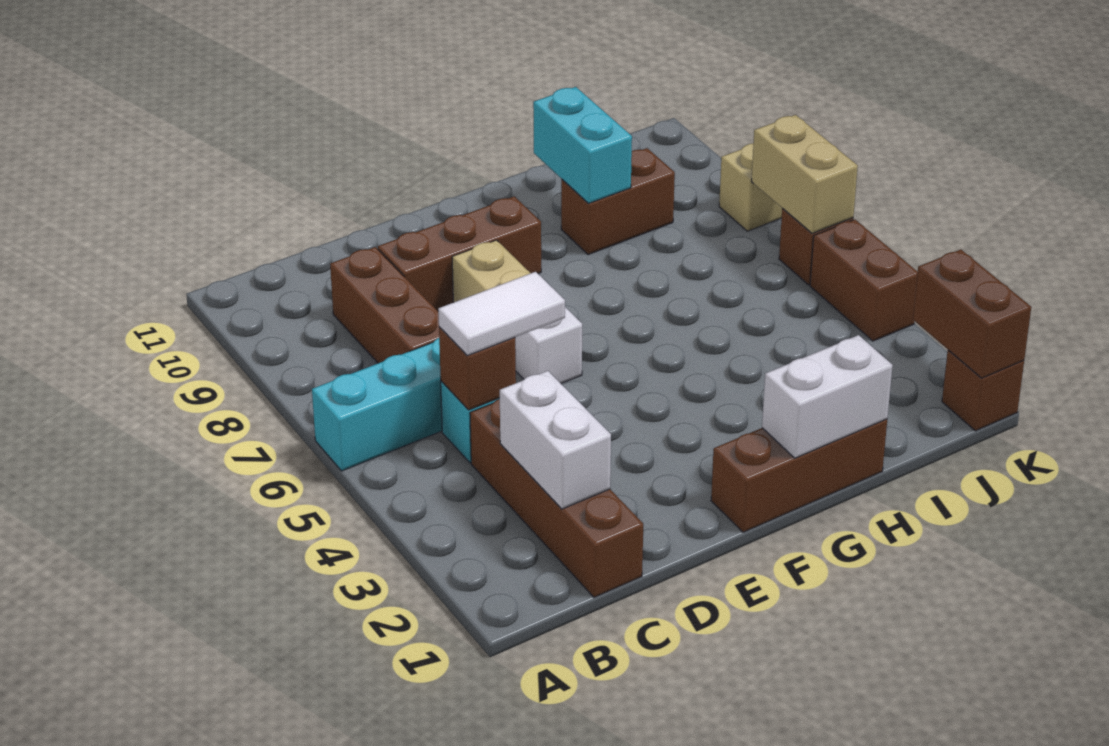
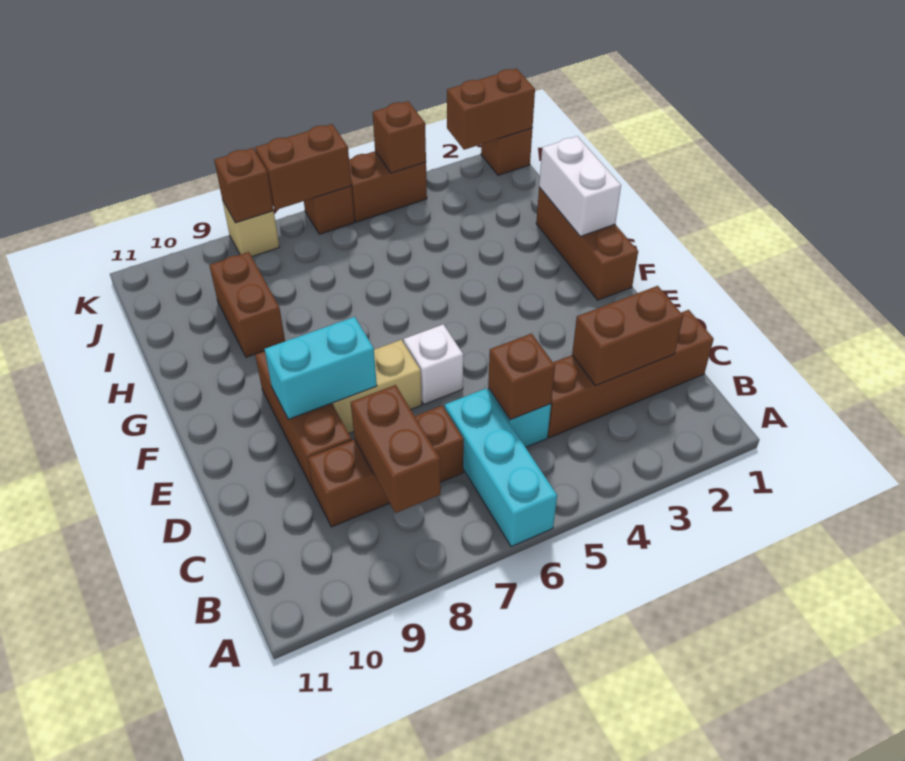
none -> brown brick B8:C8 level 2
white brick C2:C3 level 2 -> brown brick C2:C3 level 2
white tile C5:D5 level 3 -> none
cyan brick H9:H10 level 2 -> cyan brick E8:E9 level 2
none -> brown brick K4 level 2
tan brick K6:K7 level 2 -> brown brick K6:K7 level 2
none -> brown brick K8 level 2

